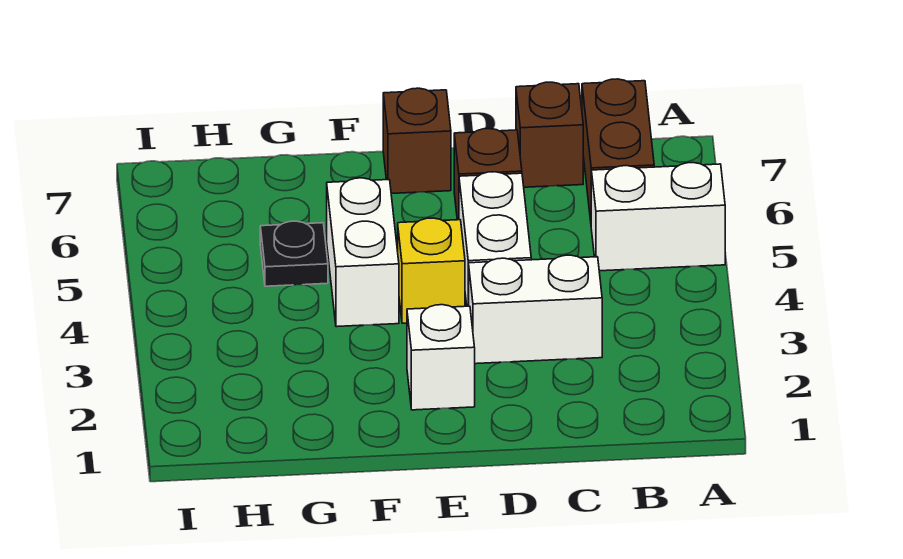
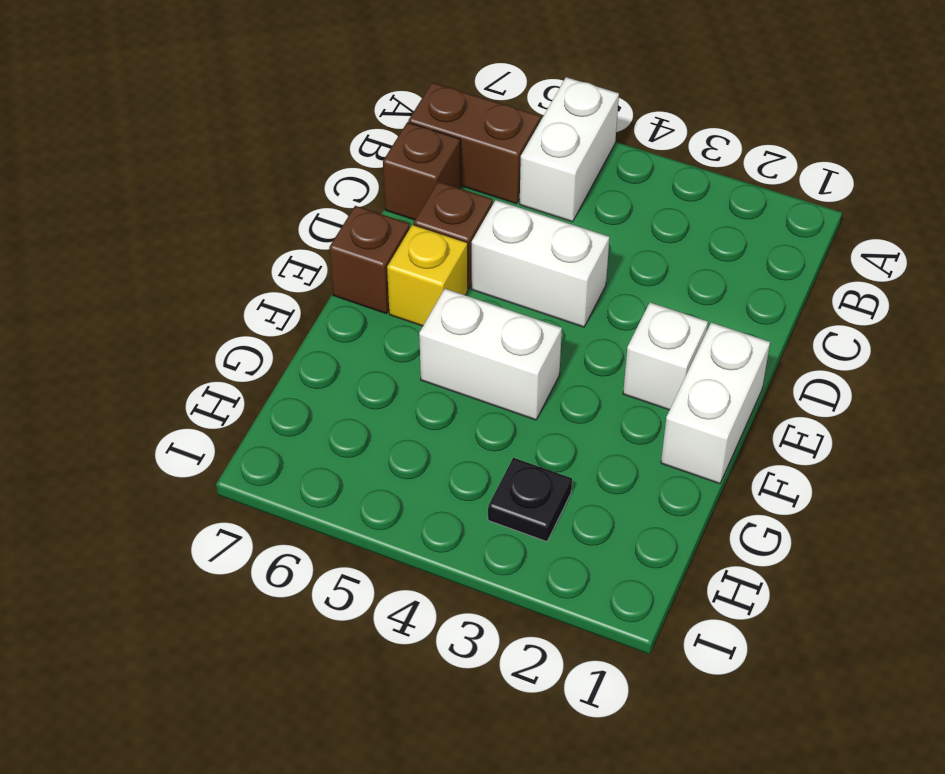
white brick C3:D3 level 1 -> white brick E1:F1 level 1
yellow brick E4 level 1 -> yellow brick E6 level 1
black plate G5 level 1 -> black plate H3 level 1

